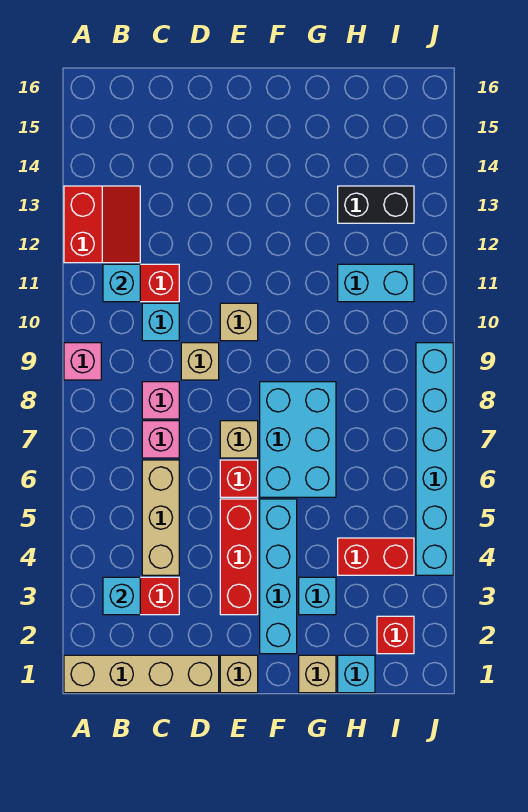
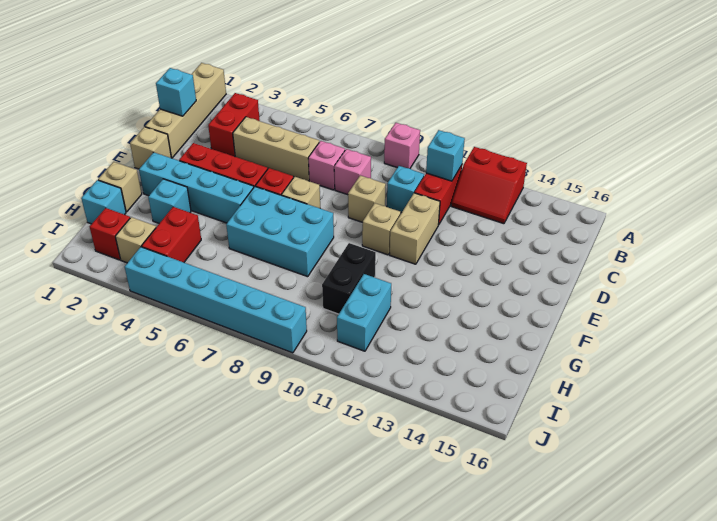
cyan brick B3 level 2 -> cyan brick C1 level 2
none -> tan brick D11:E11 level 1
black brick H13:I13 level 1 -> black brick G10:H10 level 1
none -> tan brick I3 level 1

